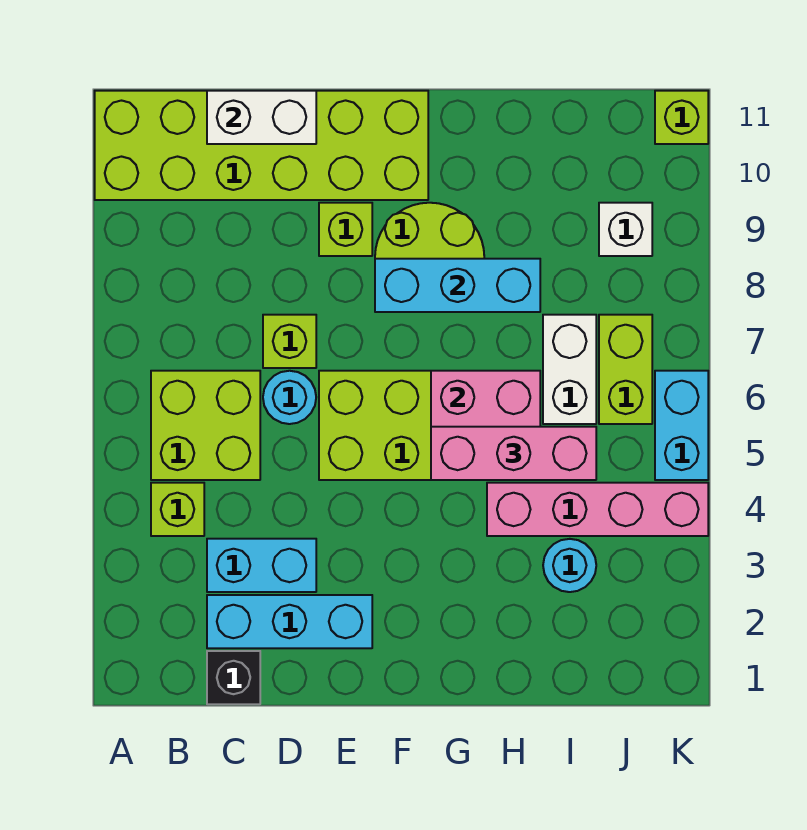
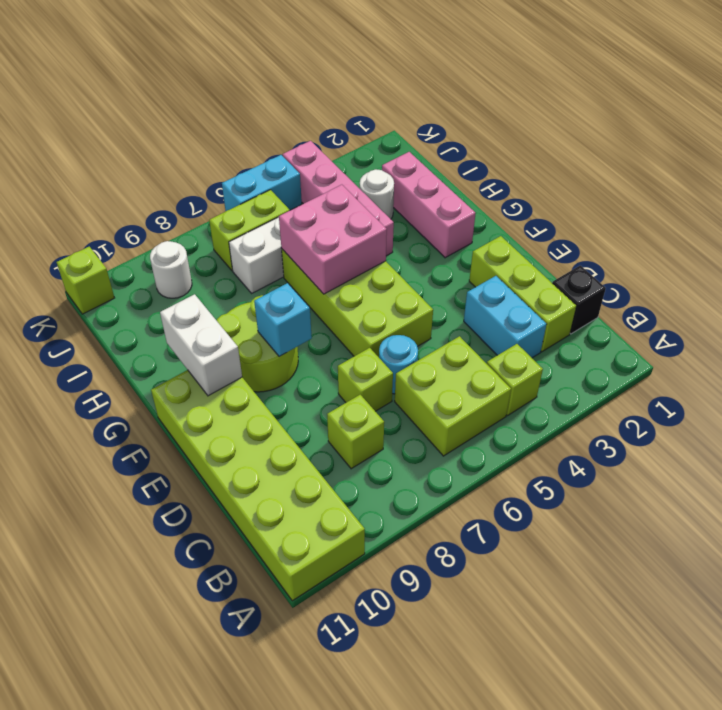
cyan brick C2:E2 level 1 -> lime brick C2:E2 level 1
white brick C11:D11 level 2 -> white brick F10:G10 level 2
lime brick E9 level 1 -> lime brick C8 level 1
cyan brick F8:H8 level 2 -> cyan brick F8 level 2
pink brick G5:I5 level 3 -> pink brick G2:I2 level 1
cyan round brick I3 level 1 -> white round brick I3 level 1
white brick J9 level 1 -> white round brick J9 level 1

